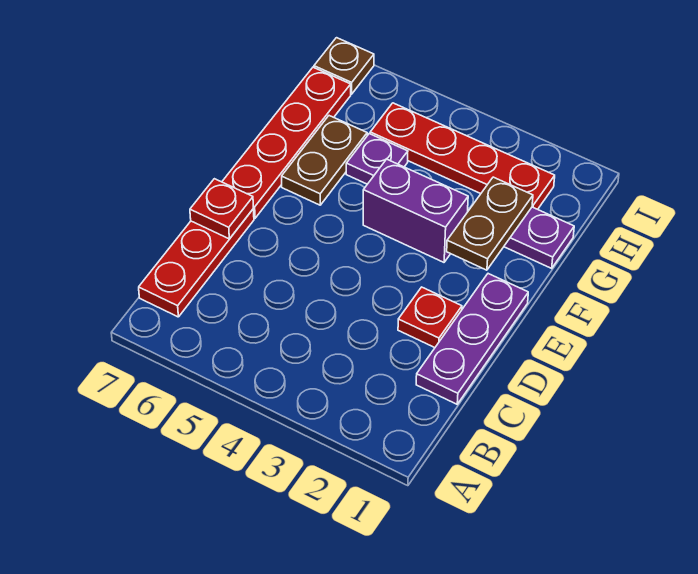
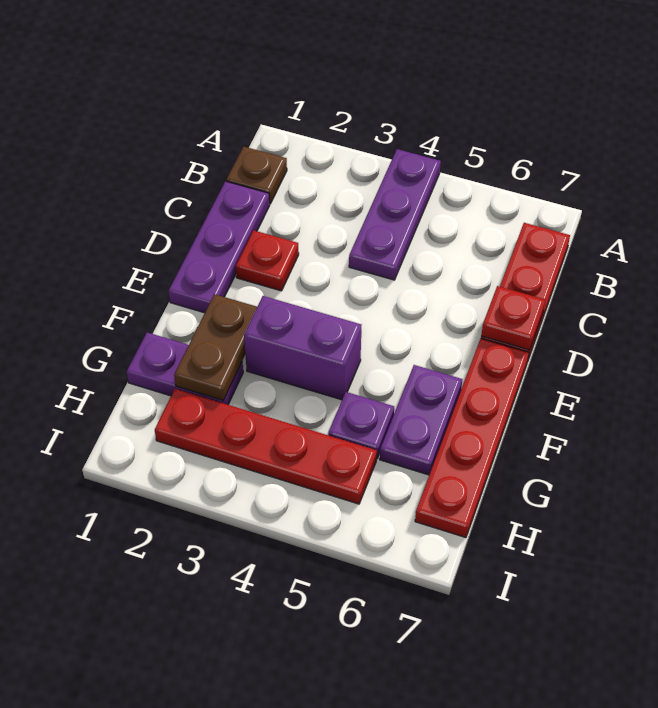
none -> purple plate A4:C4 level 1
brown plate F6:G6 level 1 -> purple plate F6:G6 level 1
brown plate I7 level 1 -> brown plate B1 level 1

